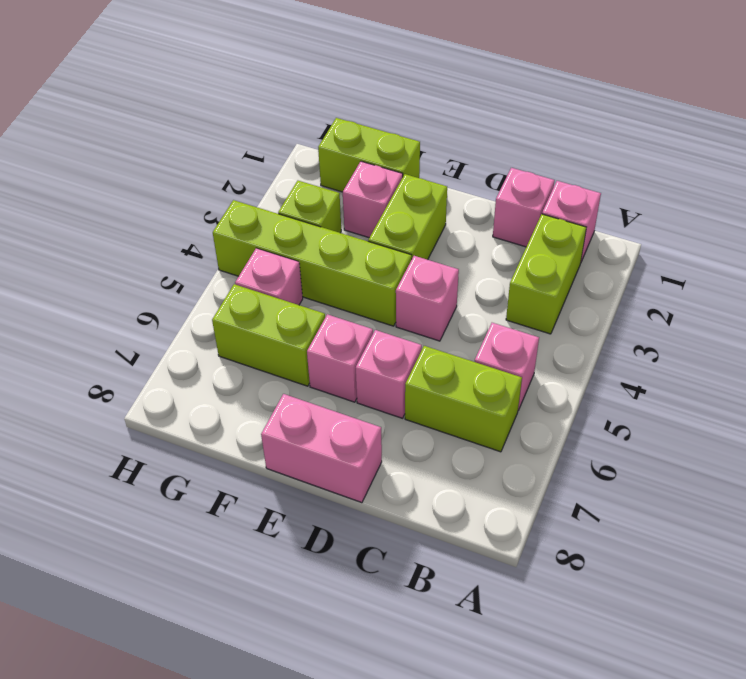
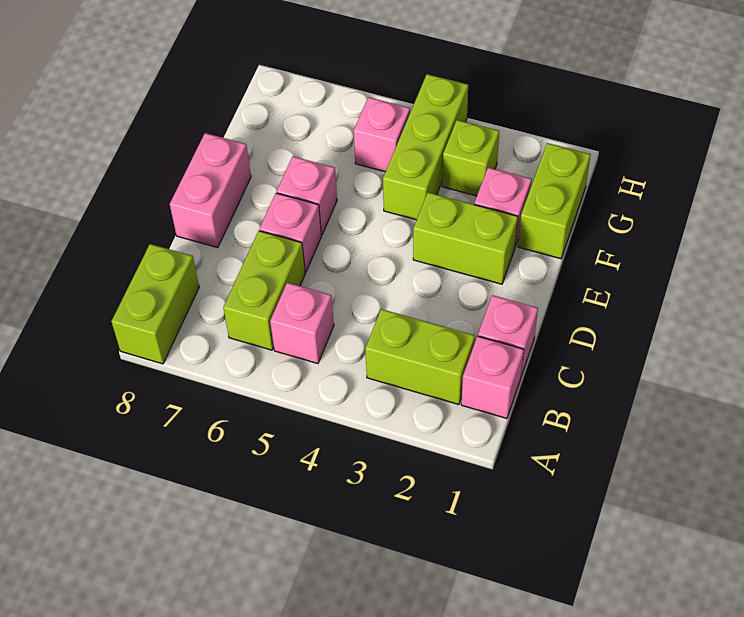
pink brick D4 level 1 -> none
lime brick E4:H4 level 1 -> lime brick F4:H4 level 1
lime brick F6:G6 level 1 -> lime brick A8:B8 level 1

